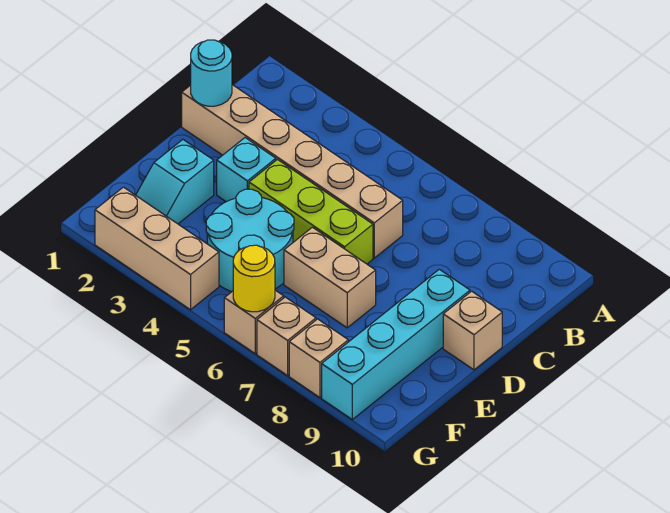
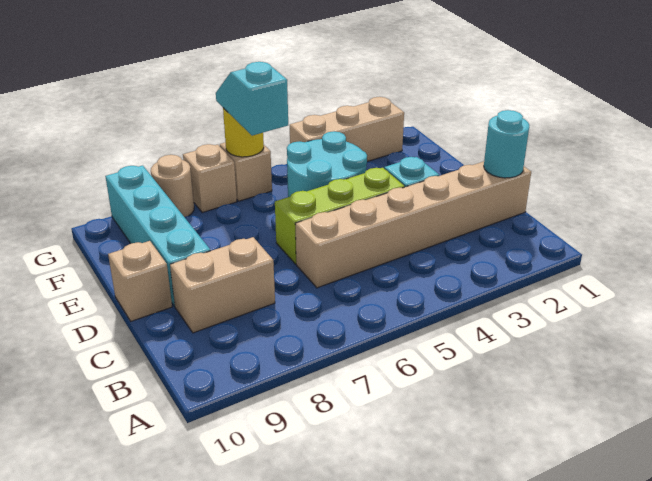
cyan slope E2:F2 level 1 top E -> cyan slope F6:G6 level 3 top F
tan brick E6:E7 level 1 -> tan brick C8:C9 level 1
tan brick G8 level 1 -> tan round brick G8 level 1

